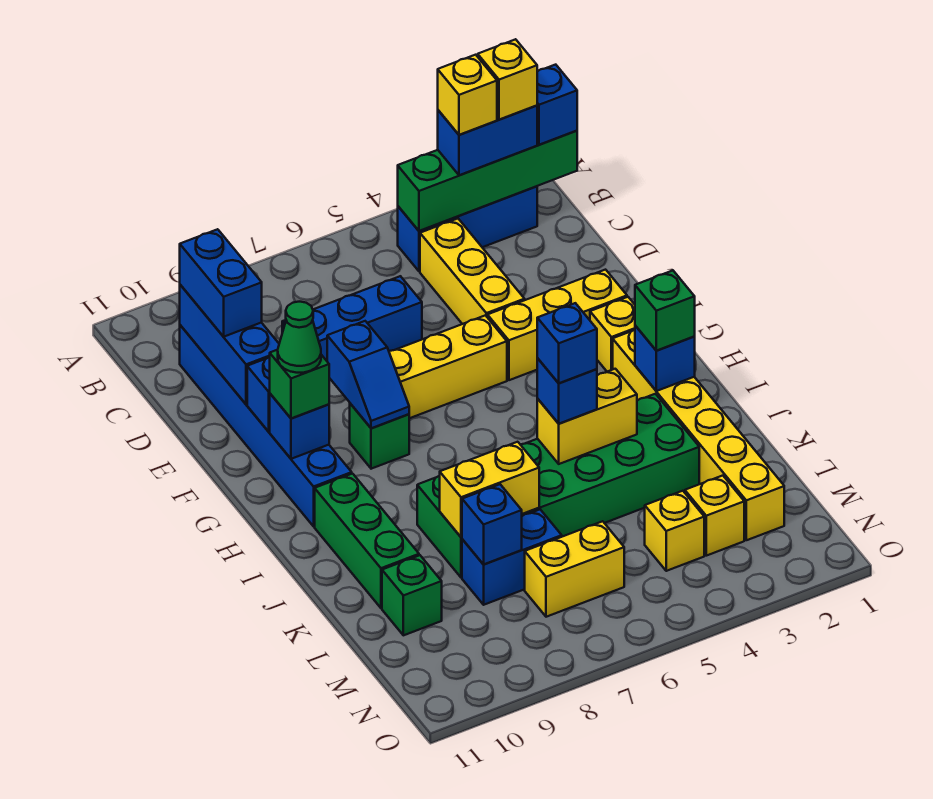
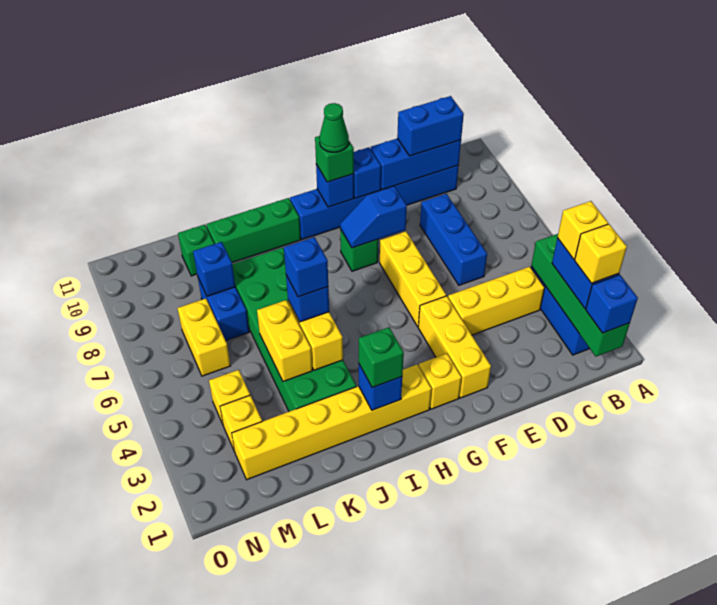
yellow brick K7:K8 level 2 -> yellow brick K4:K5 level 2

